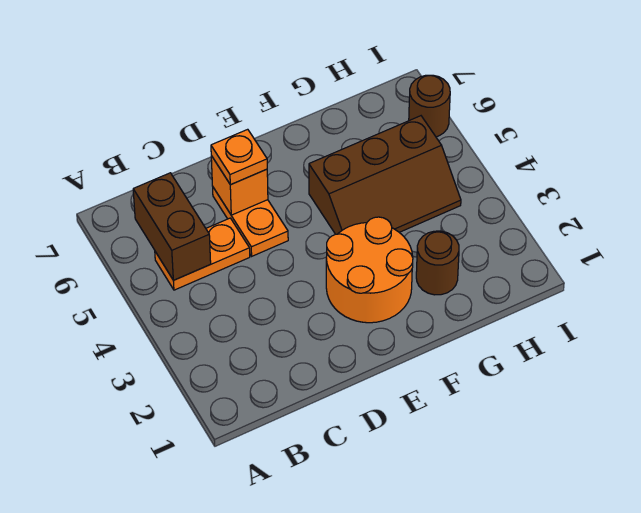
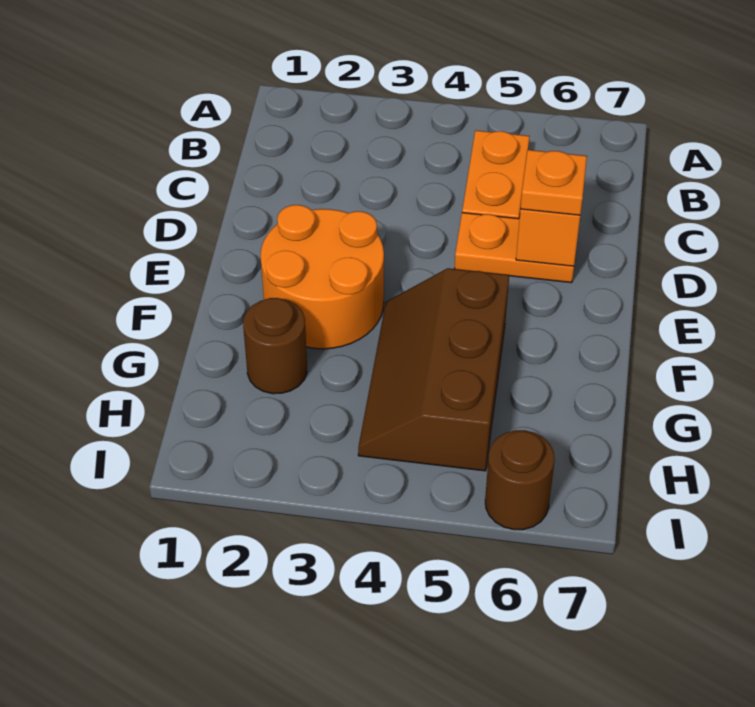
brown brick B5:B6 level 2 -> none

